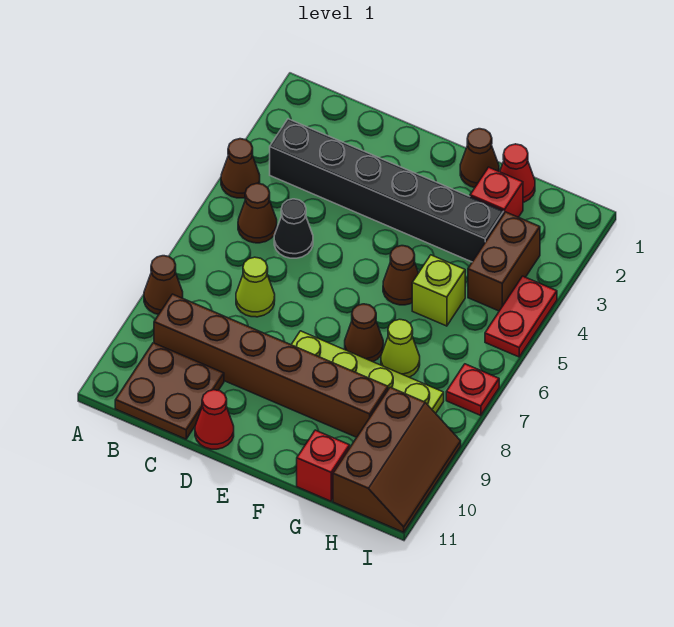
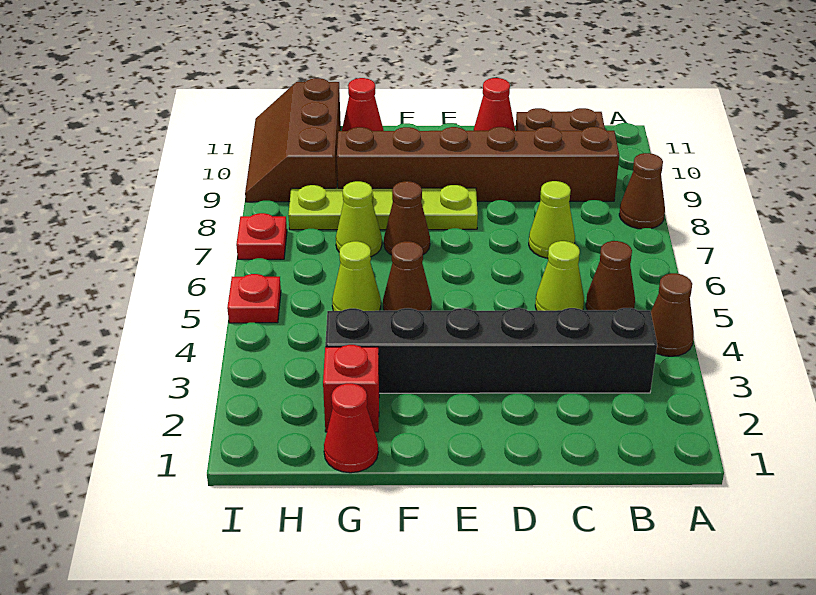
black cone C5 level 1 -> lime cone C5 level 1
brown cone F1 level 1 -> none
lime brick G5 level 1 -> lime cone G5 level 1
red brick G11 level 1 -> red cone G11 level 1
brown brick H3:H4 level 1 -> none
red plate I4:I5 level 1 -> red plate I5 level 1

